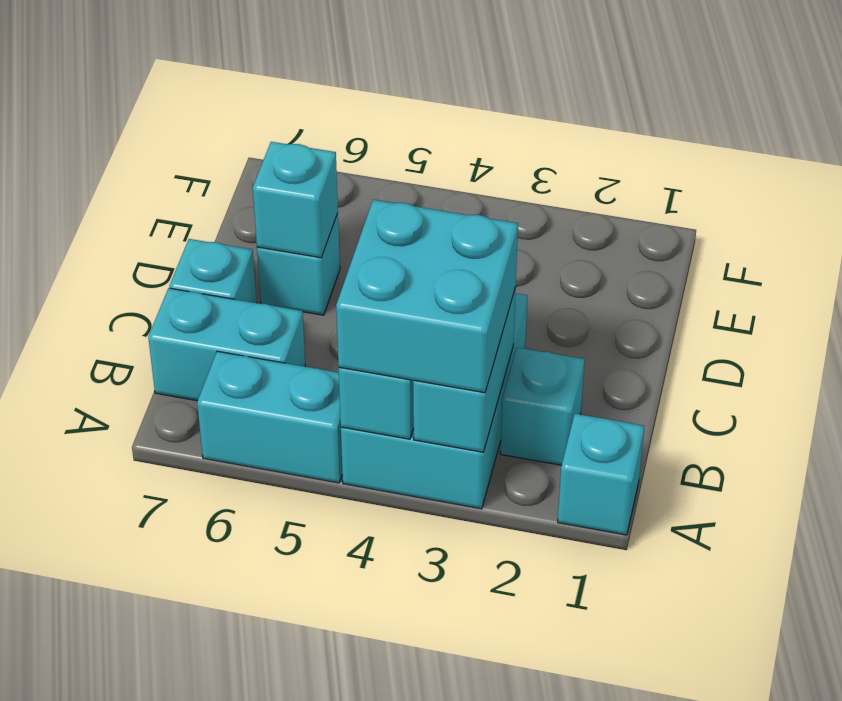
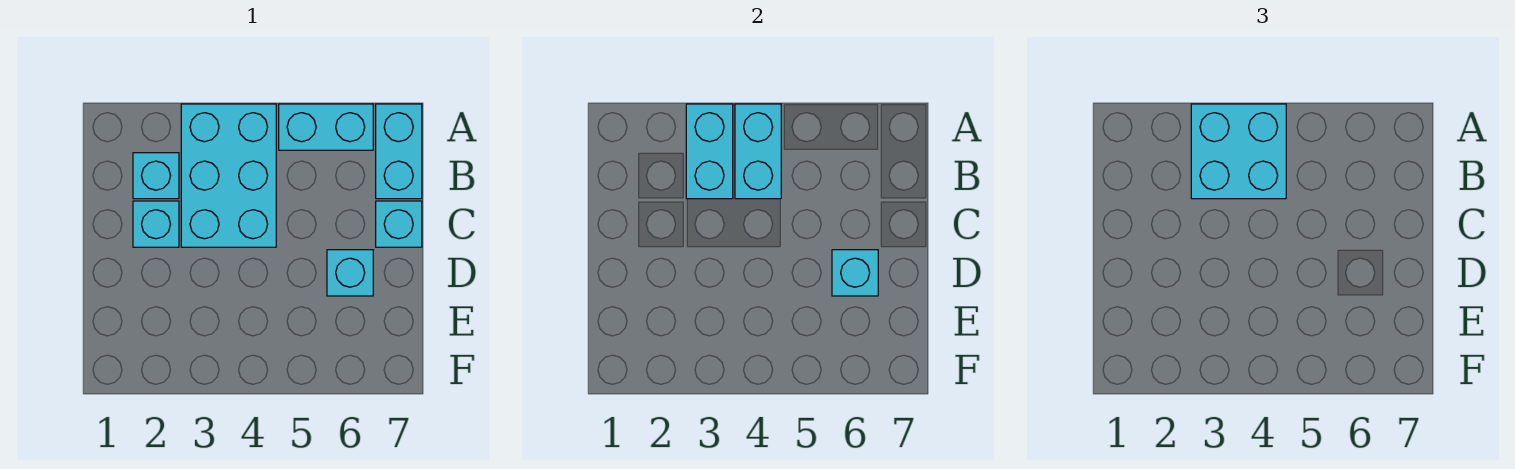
cyan brick A1 level 1 -> cyan brick C2 level 1
cyan brick B6:B7 level 1 -> cyan brick A7:B7 level 1

